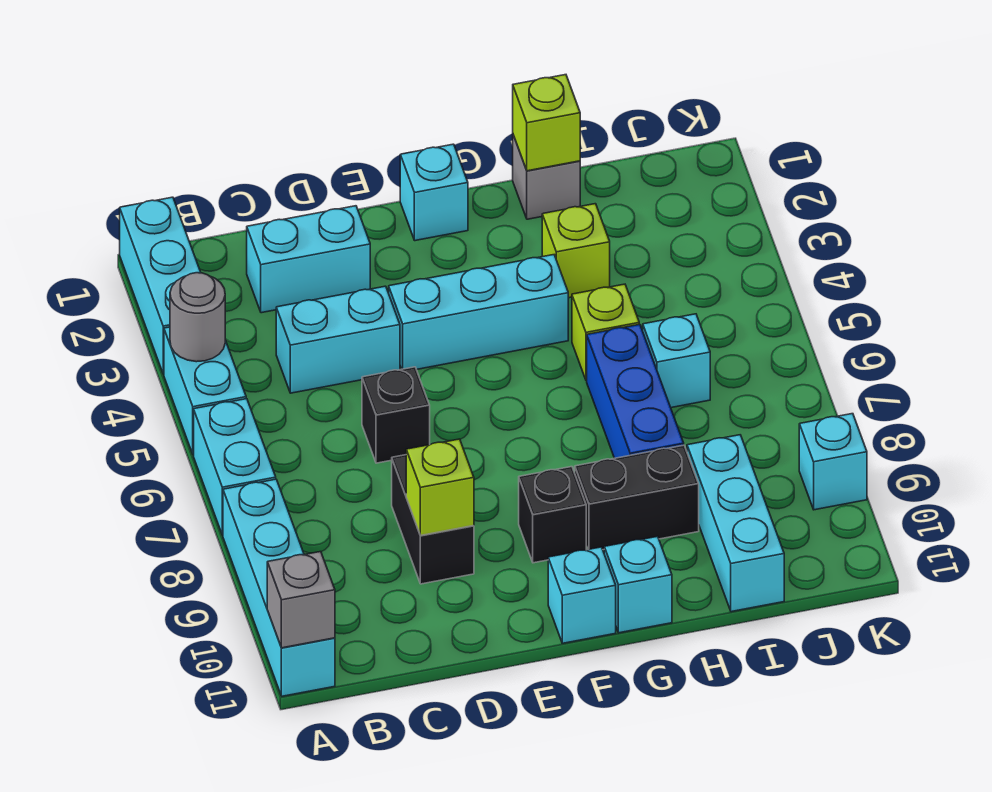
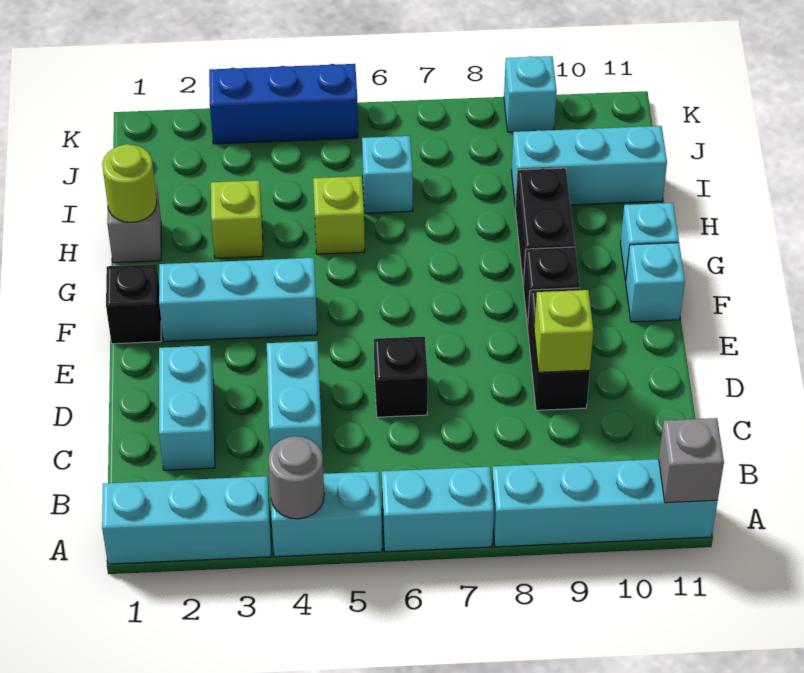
black brick D8:D9 level 1 -> black brick D9:E9 level 1
cyan brick E4:G4 level 1 -> cyan brick F2:F4 level 1
cyan brick F1 level 1 -> black brick F1 level 1
lime brick H1 level 2 -> lime round brick H1 level 2
blue brick H6:H8 level 1 -> blue brick K3:K5 level 1

